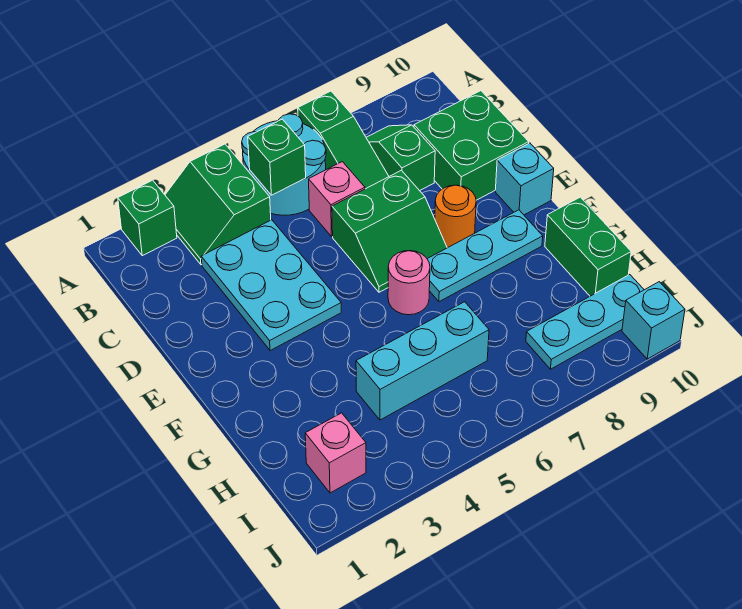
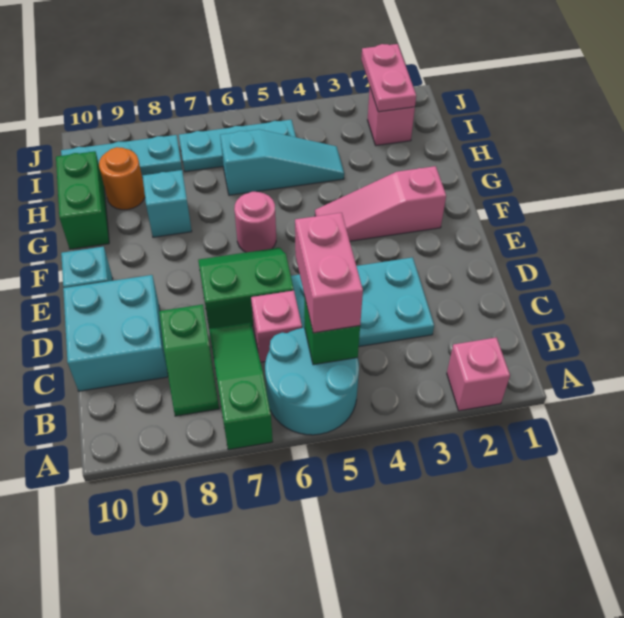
green brick A2 level 1 -> pink brick A2 level 1
green slope A3:B4 level 1 top 4 -> none
none -> pink brick B5:C5 level 3
cyan plate C3:E4 level 1 -> cyan plate C3:D5 level 1
green brick C9:D10 level 1 -> cyan brick C9:D10 level 1
orange round brick E8 level 1 -> orange round brick H9 level 1
none -> pink slope F2:F4 level 1 top 2
cyan plate F7:F9 level 1 -> cyan plate I5:I7 level 1
cyan brick H4:H6 level 1 -> cyan slope H4:H6 level 1 top 6
none -> pink plate I2:J2 level 2
cyan brick J10 level 1 -> cyan brick G8 level 1

